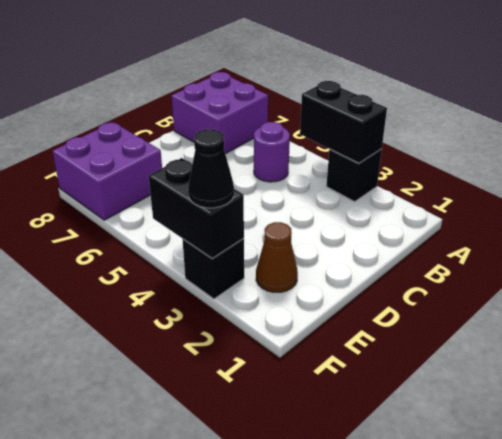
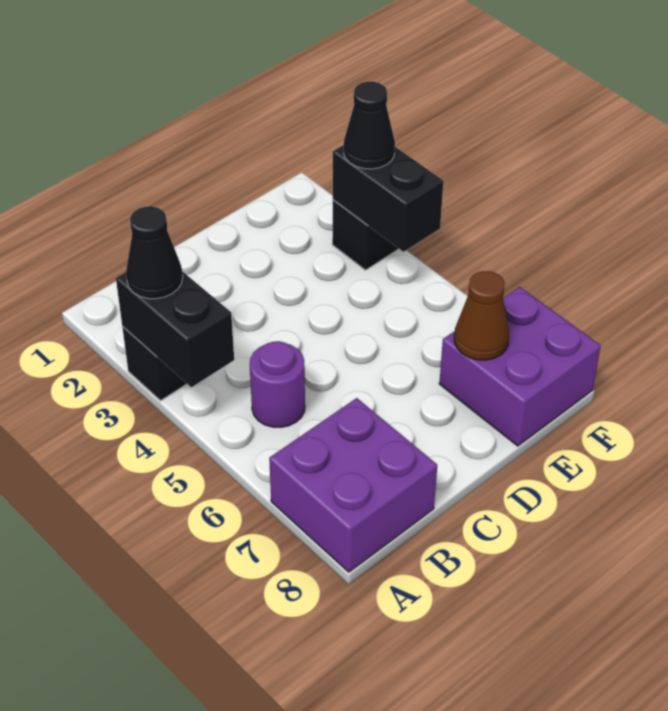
none -> black cone A3 level 3
brown cone E2 level 1 -> brown cone E7 level 2

